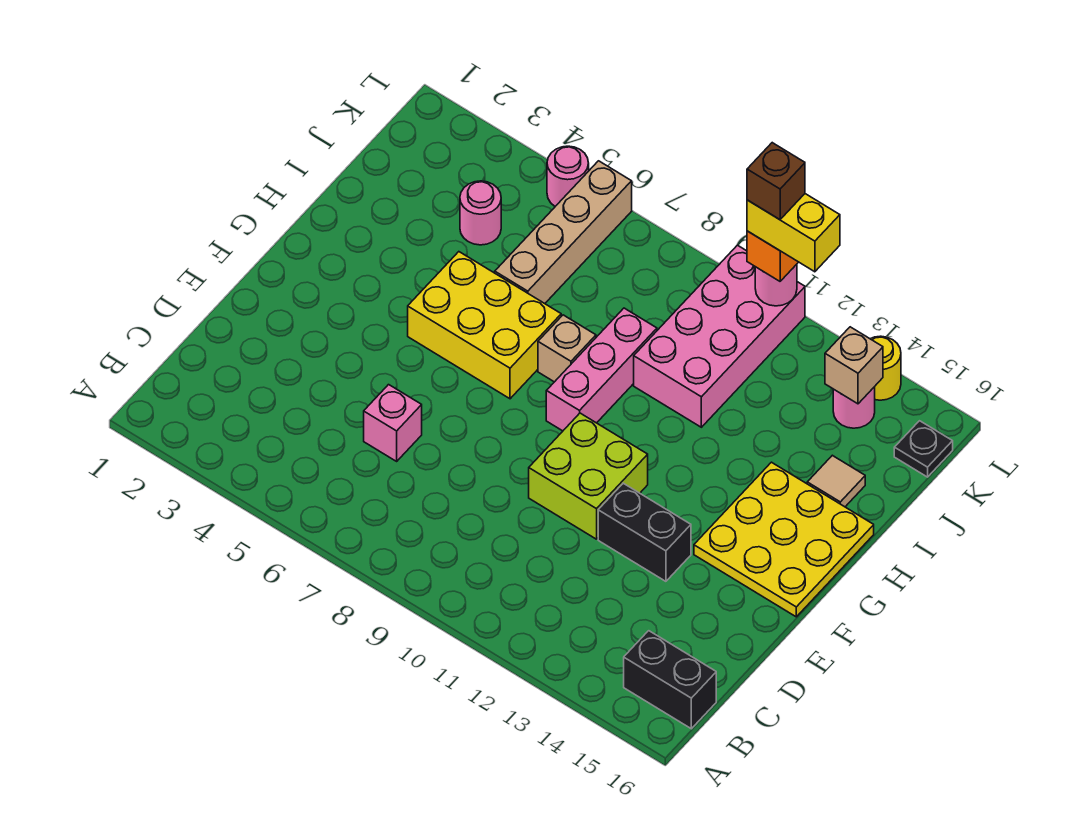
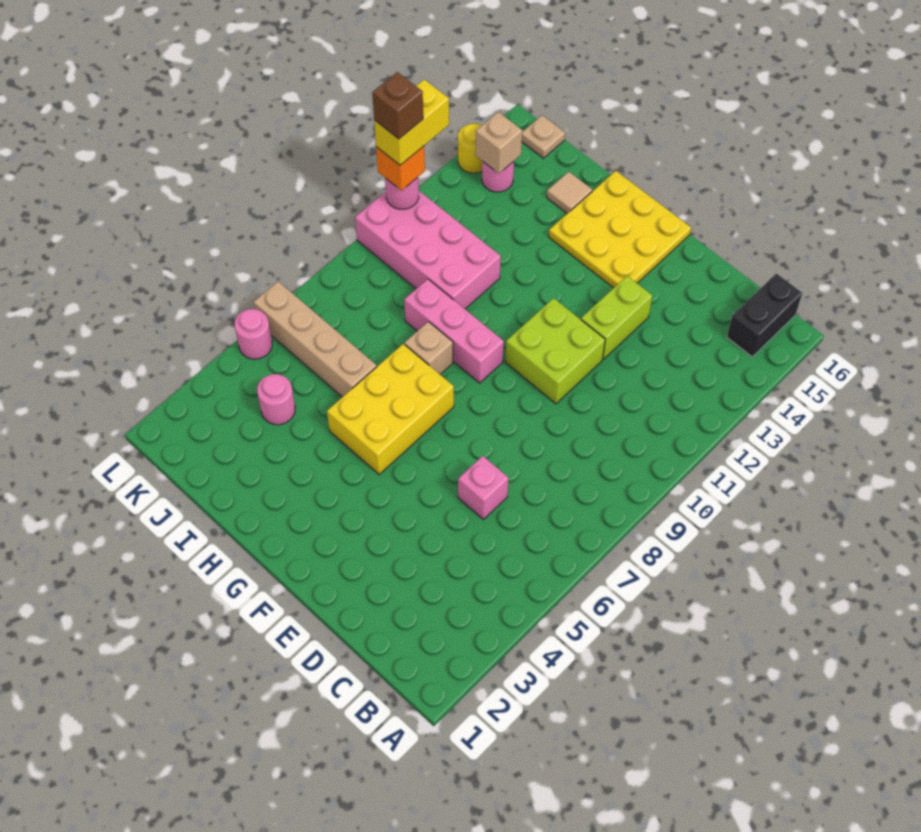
black brick E12:E13 level 1 -> lime brick E12:E13 level 1
black plate K16 level 1 -> tan plate K16 level 1

